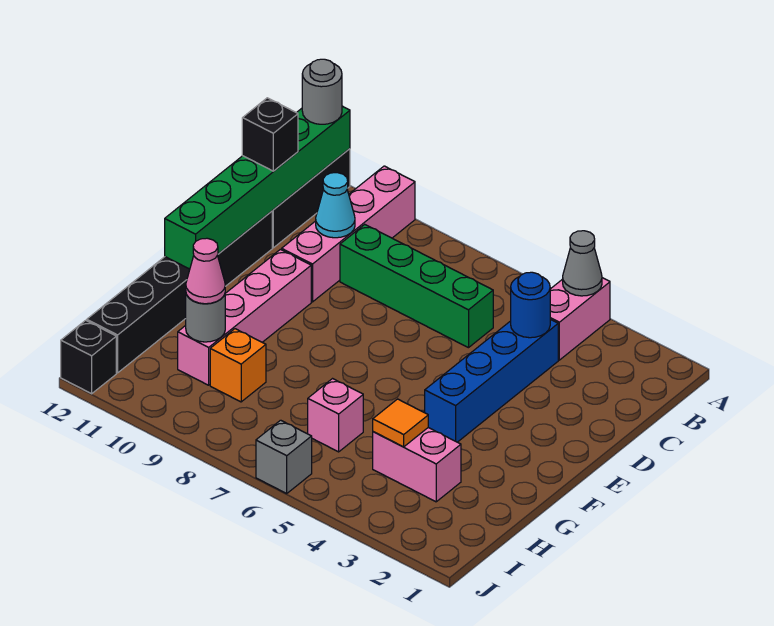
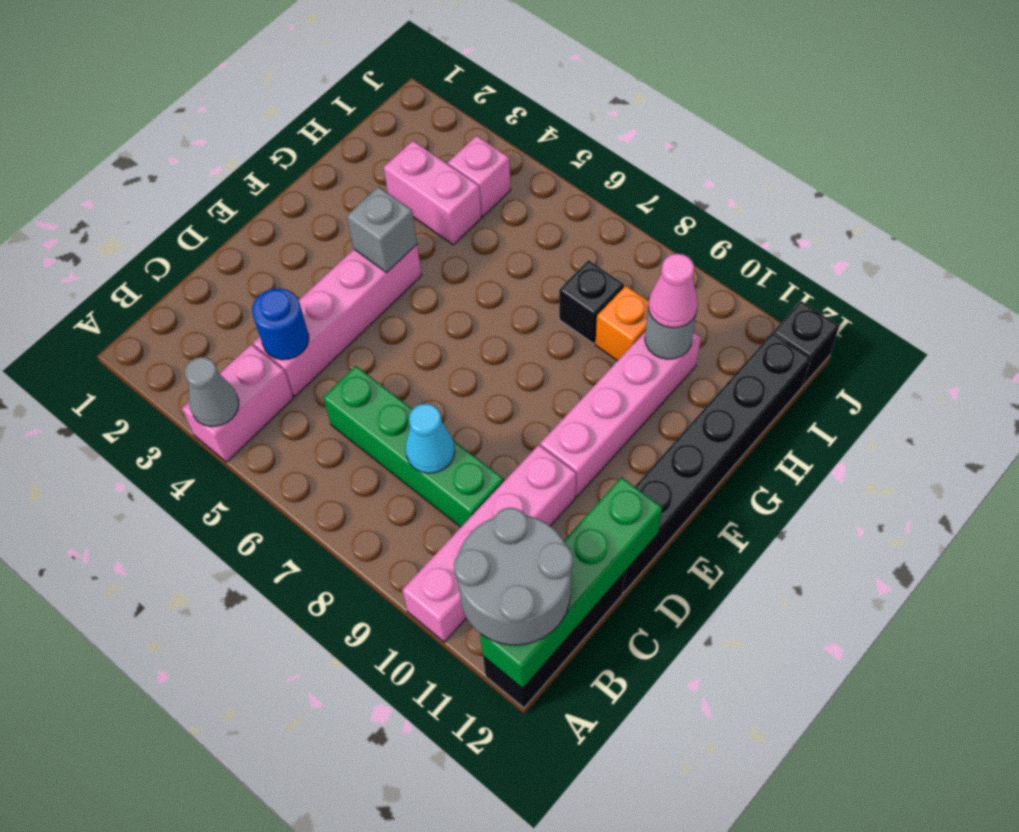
green brick A12:F12 level 2 -> green brick A12:D12 level 2
grey round brick A12 level 3 -> grey round brick A11:B12 level 3
blue brick C4:F4 level 1 -> pink brick C4:F4 level 1
cyan cone C10 level 2 -> cyan cone C8 level 2
black brick C12 level 3 -> black brick H8 level 1
orange tile H4 level 2 -> none
pink brick H6 level 1 -> pink brick I4 level 1
grey brick J6 level 1 -> grey brick F4 level 2

